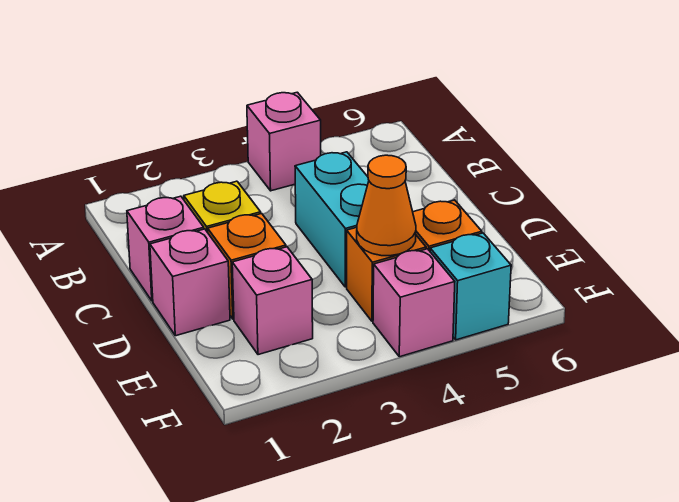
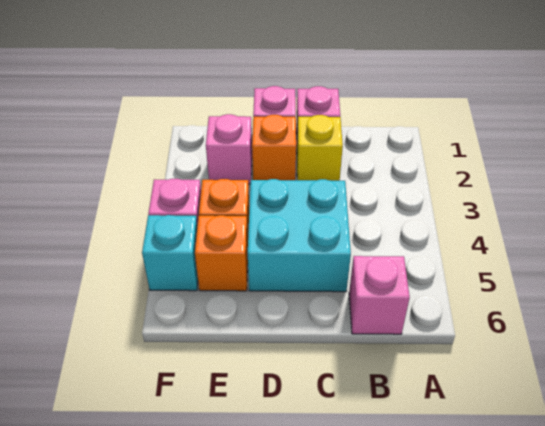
pink brick A4 level 1 -> pink brick B6 level 1
cyan brick C4:D4 level 1 -> cyan brick C4:D5 level 1
orange cone E4 level 2 -> none

